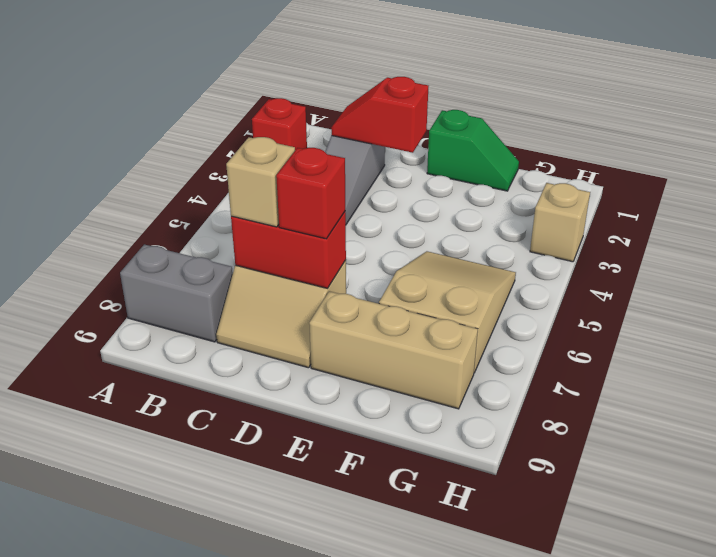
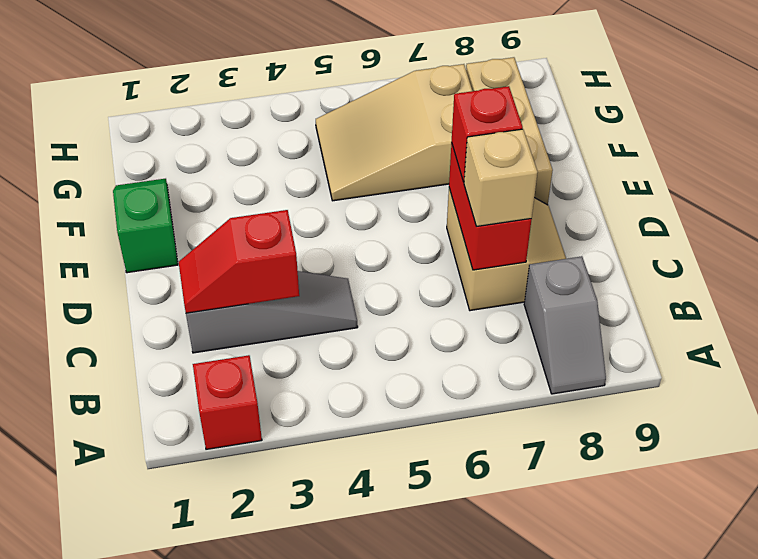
grey brick A8:B8 level 1 -> grey slope A8:B8 level 1 top B
red slope C2:D2 level 2 top D -> red slope C2:C3 level 2 top 3
tan brick H3 level 1 -> none

